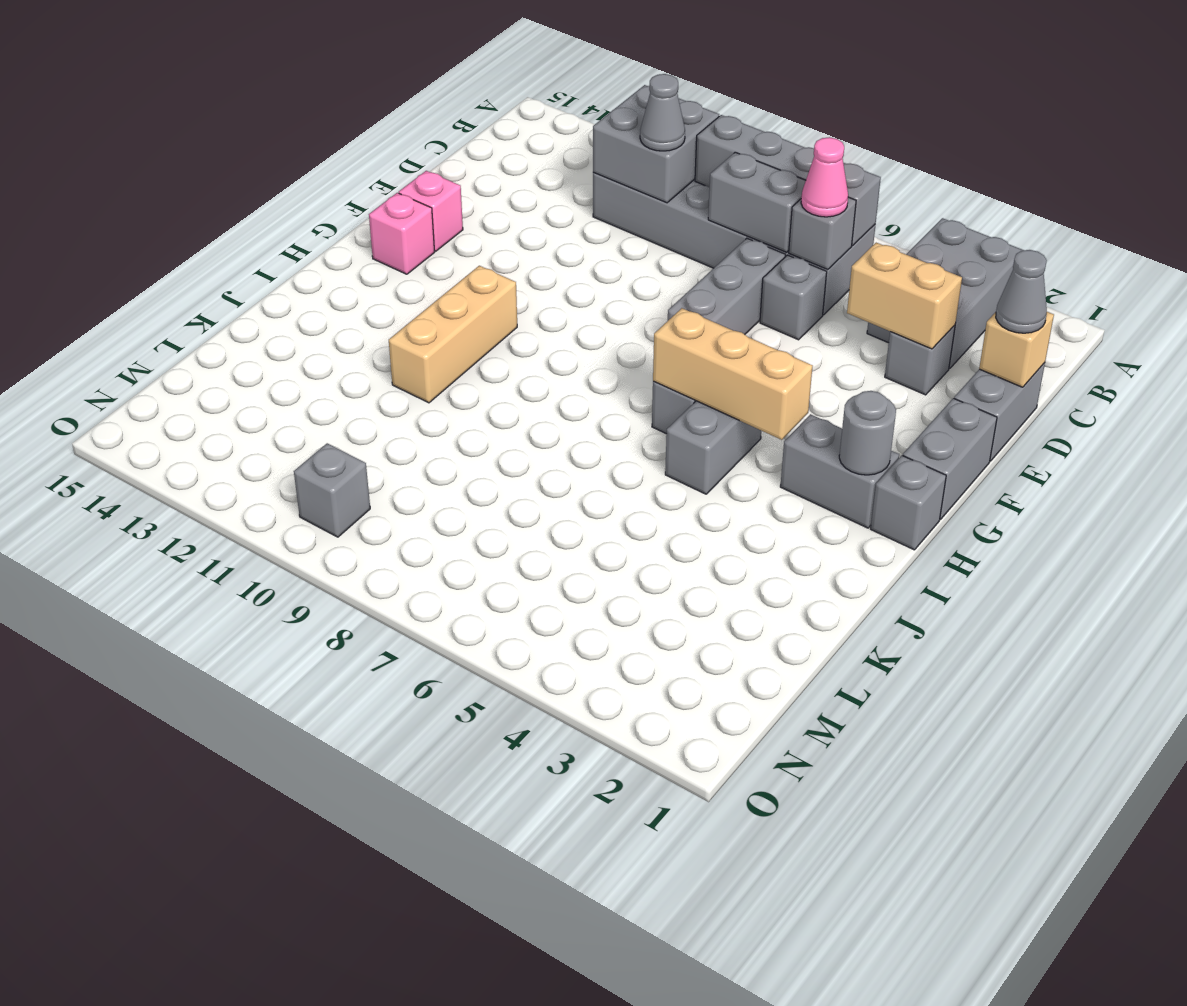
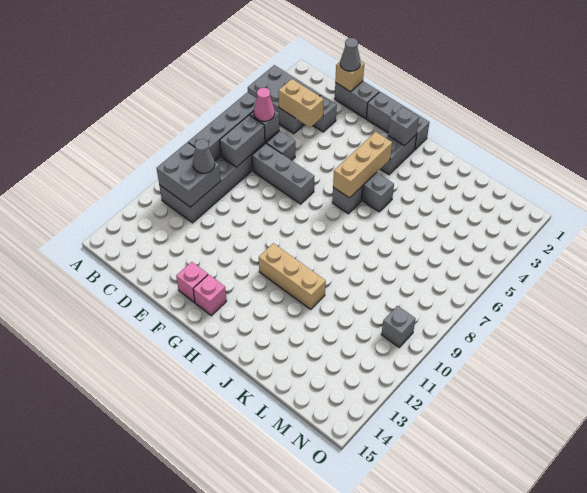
tan brick D3:D4 level 2 -> tan brick C4:D4 level 2
grey round brick H2 level 2 -> grey brick H2 level 2

